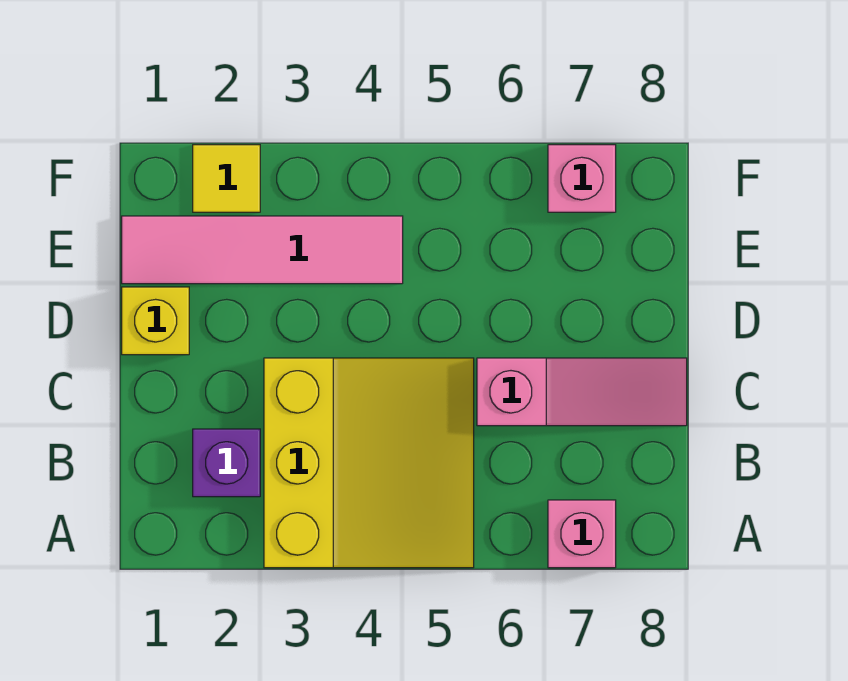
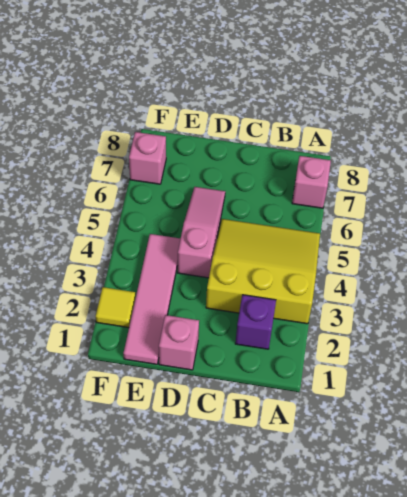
pink slope C6:C8 level 1 top 6 -> pink slope D4:D6 level 1 top 4
yellow brick D1 level 1 -> pink brick D1 level 1

